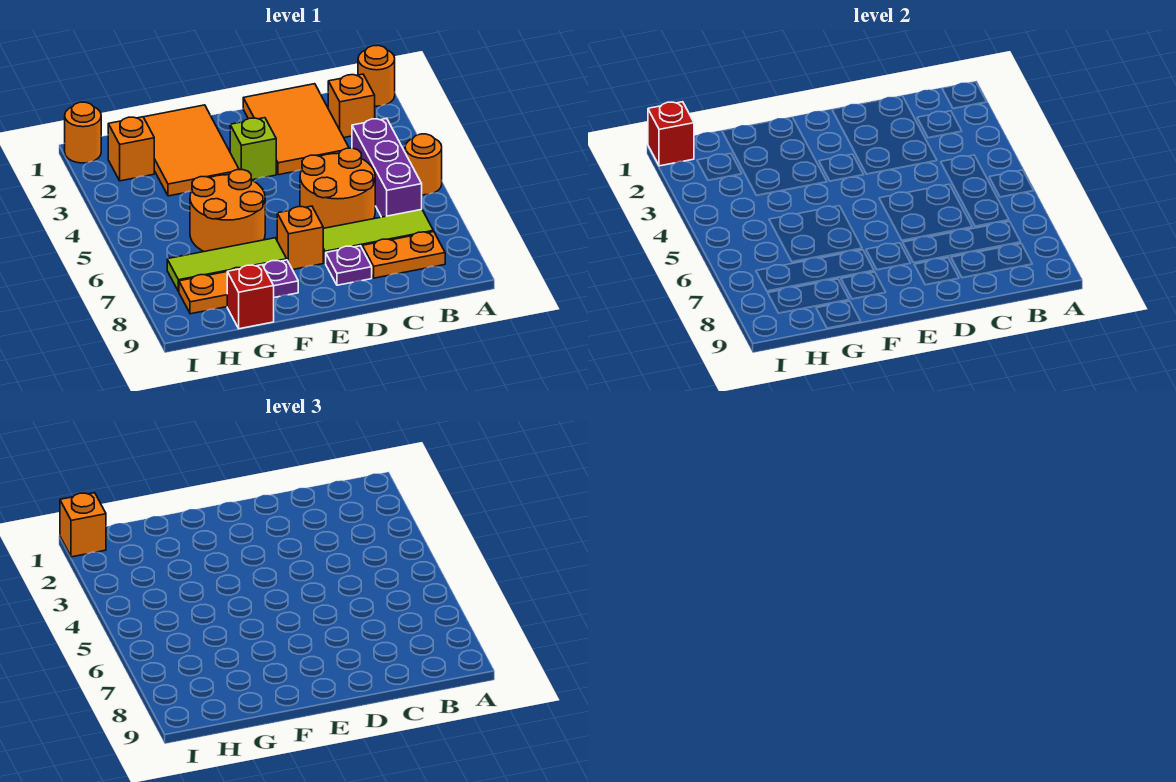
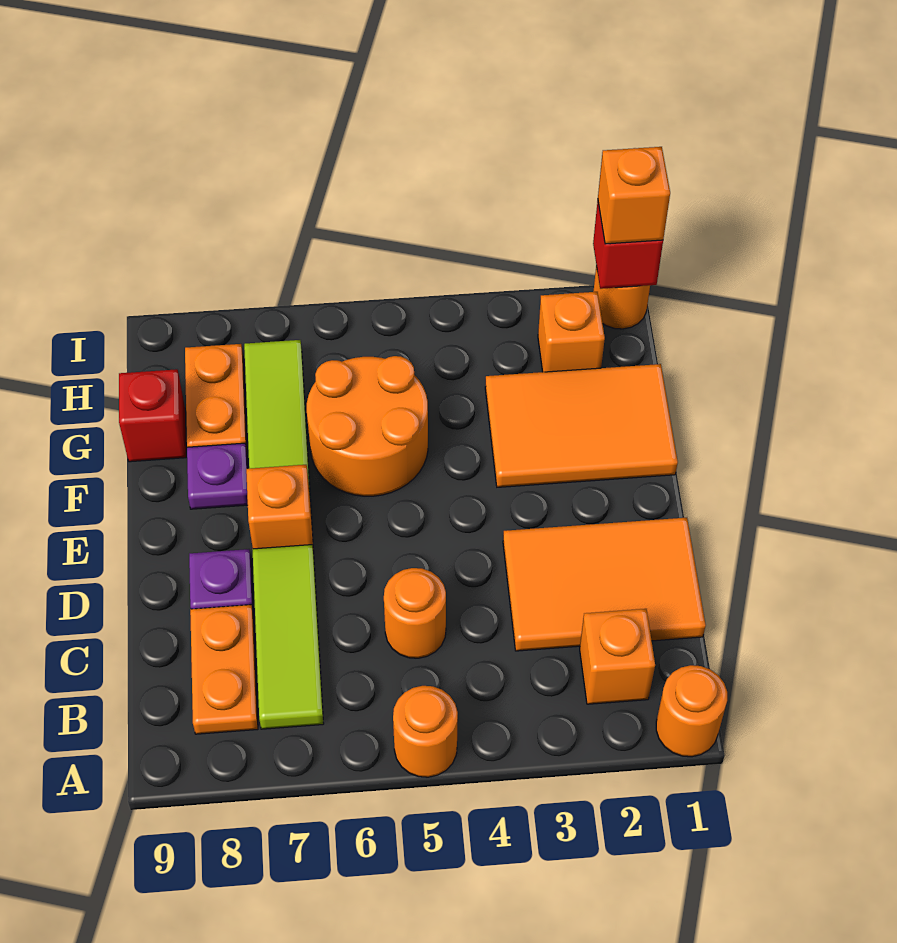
purple brick B4:B6 level 1 -> none
orange round brick C5:D6 level 1 -> orange round brick C5 level 1
lime brick E3 level 1 -> none

